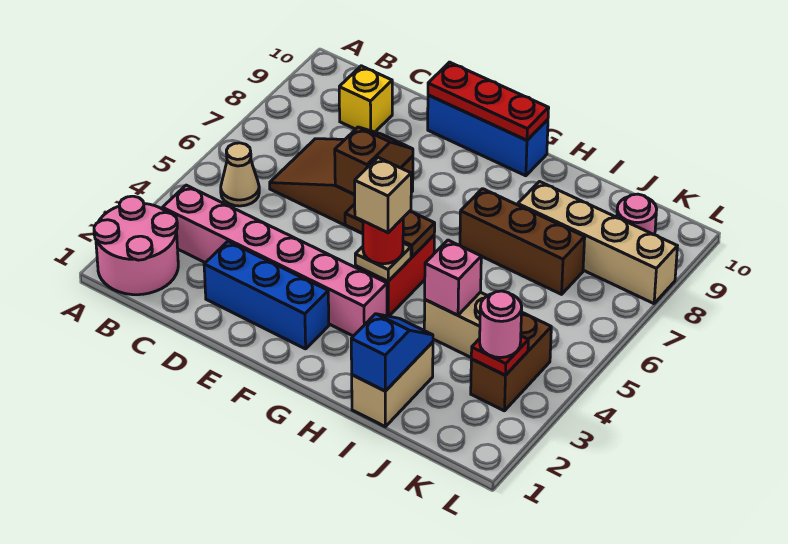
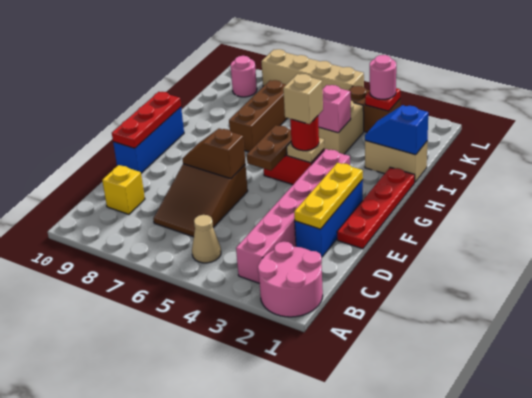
none -> yellow plate D2:F2 level 2
none -> red plate E1:H1 level 1
tan brick I8:L8 level 1 -> tan brick L5:L8 level 1

